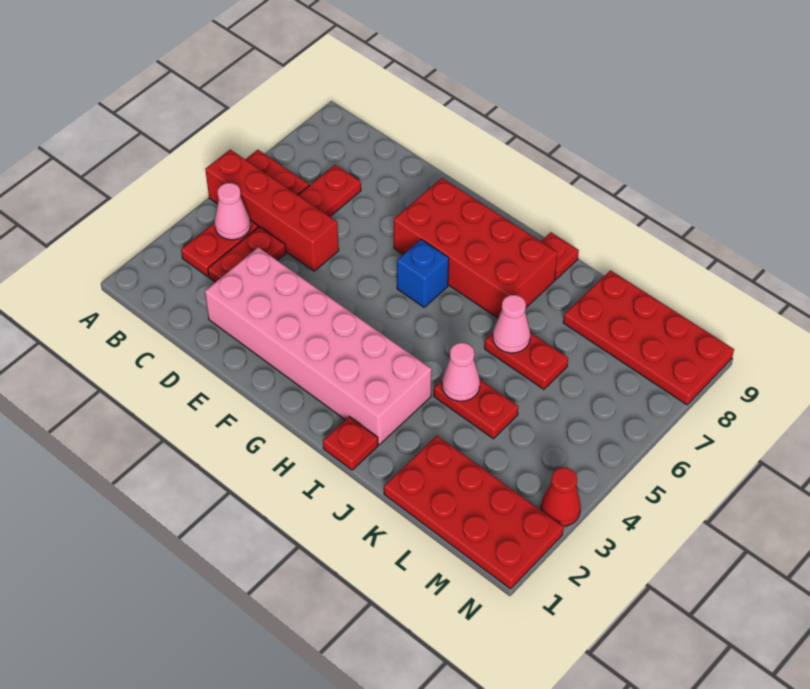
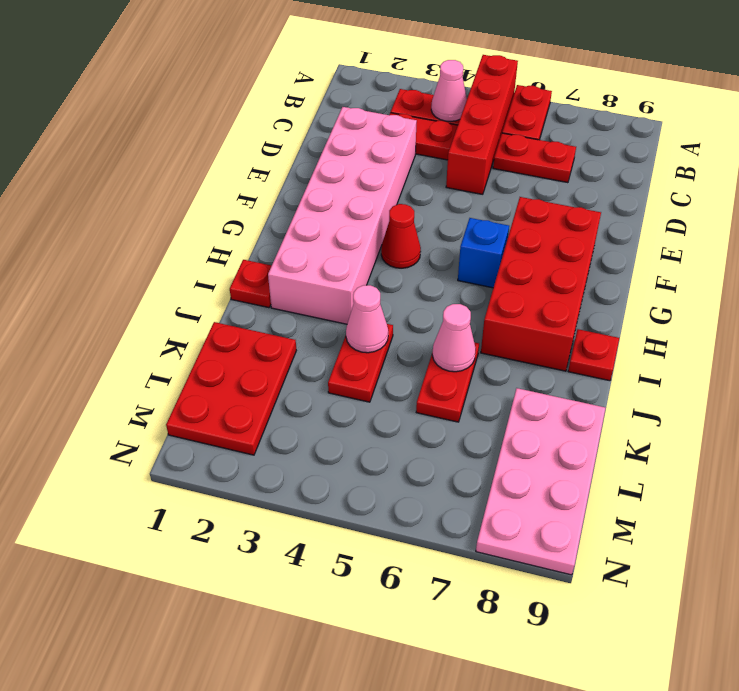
red plate K1:N2 level 1 -> red plate K1:M2 level 1
red plate K8:N9 level 1 -> pink plate K8:N9 level 1
red cone N3 level 1 -> red cone G4 level 1

